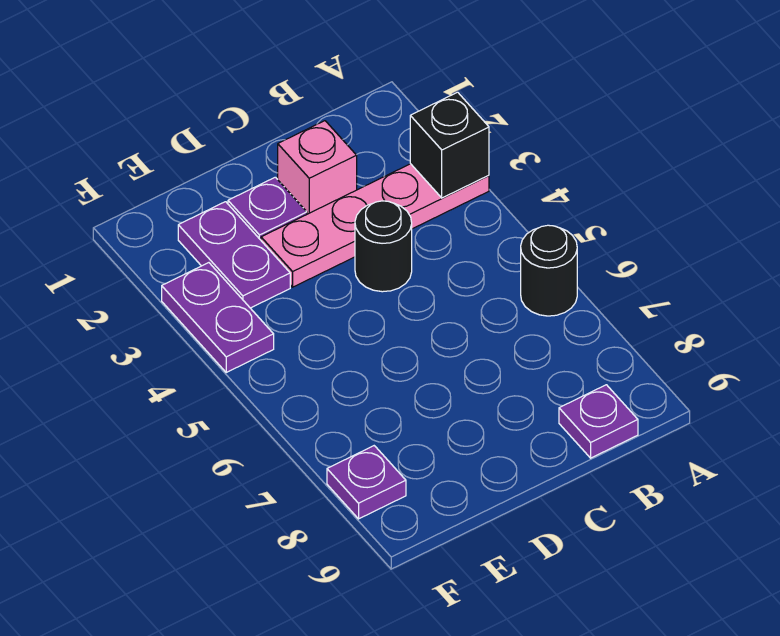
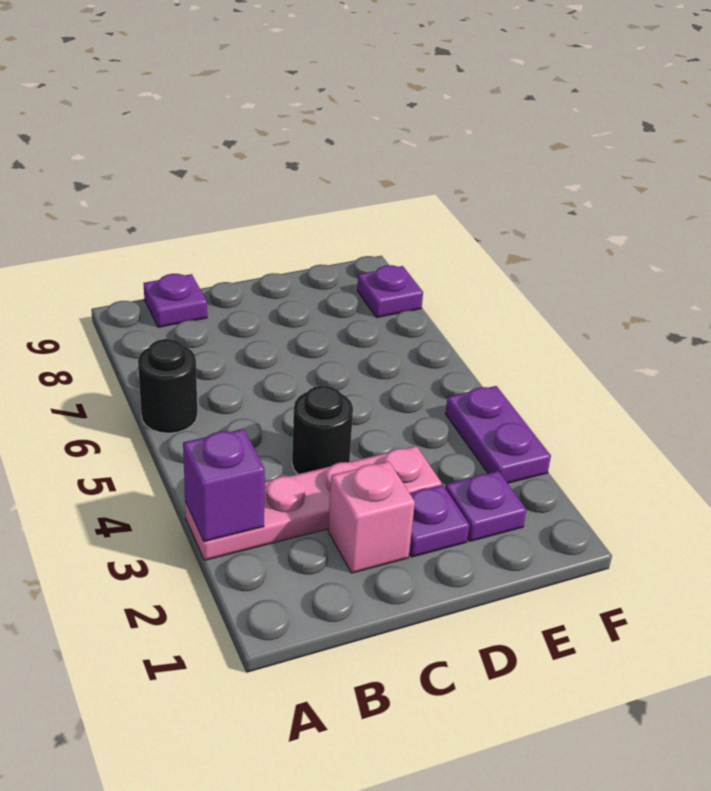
black brick A3 level 2 -> purple brick A3 level 2
purple plate E2:E3 level 1 -> purple plate E2 level 1

